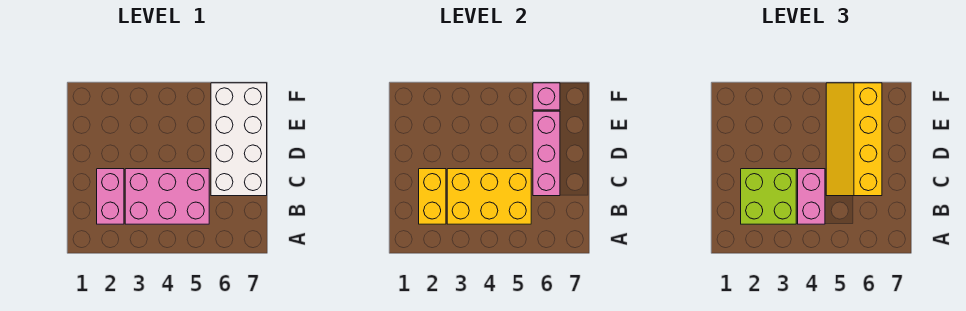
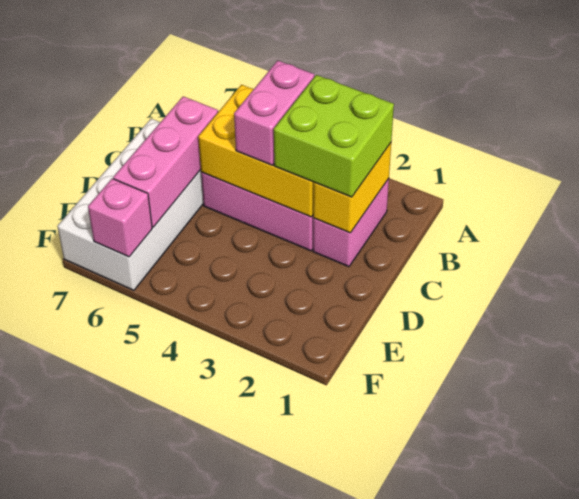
yellow slope C5:F6 level 3 top 6 -> none

